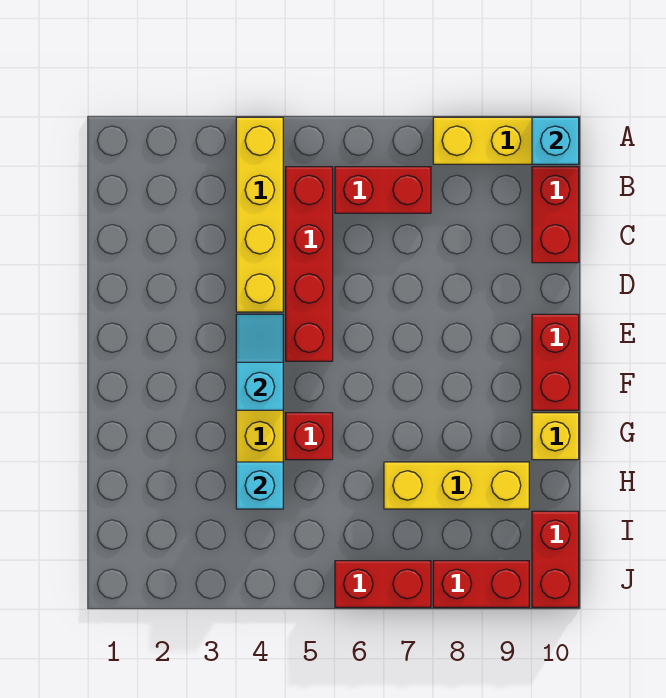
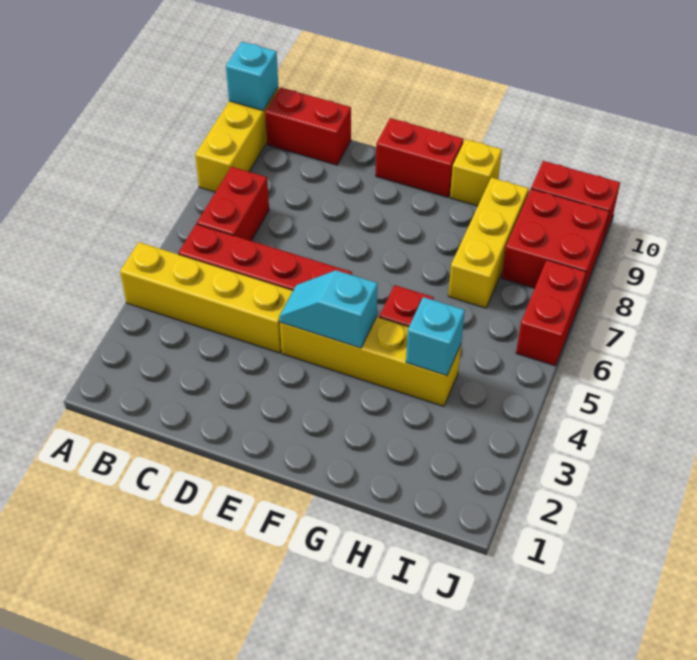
red brick J8:J9 level 1 -> red brick I8:J9 level 1

